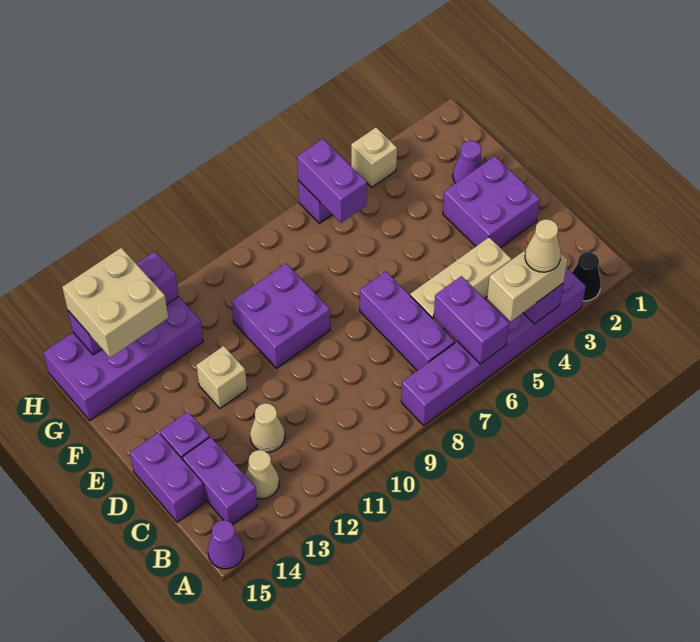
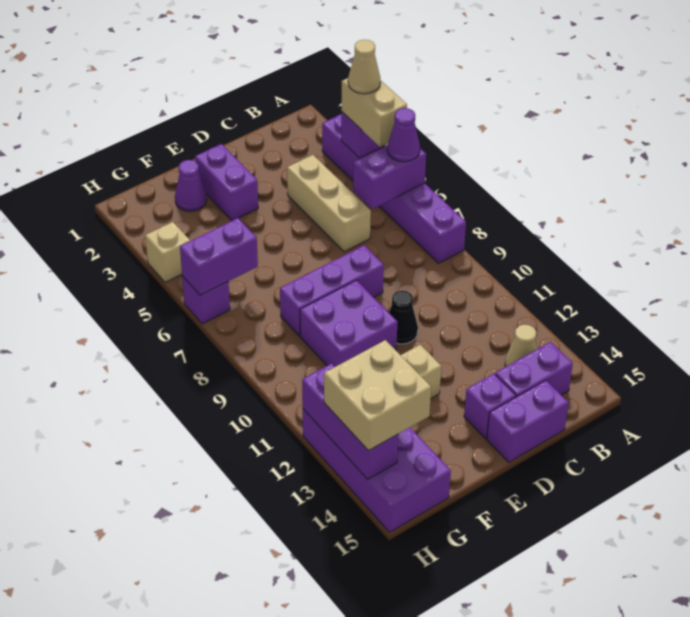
black cone A2 level 1 -> black cone D10 level 1
purple cone A15 level 1 -> purple cone A6 level 3
purple brick B7:D7 level 1 -> purple brick D8:F8 level 1
tan cone C12 level 1 -> none
purple brick D2:E3 level 1 -> purple brick E2:E3 level 1

